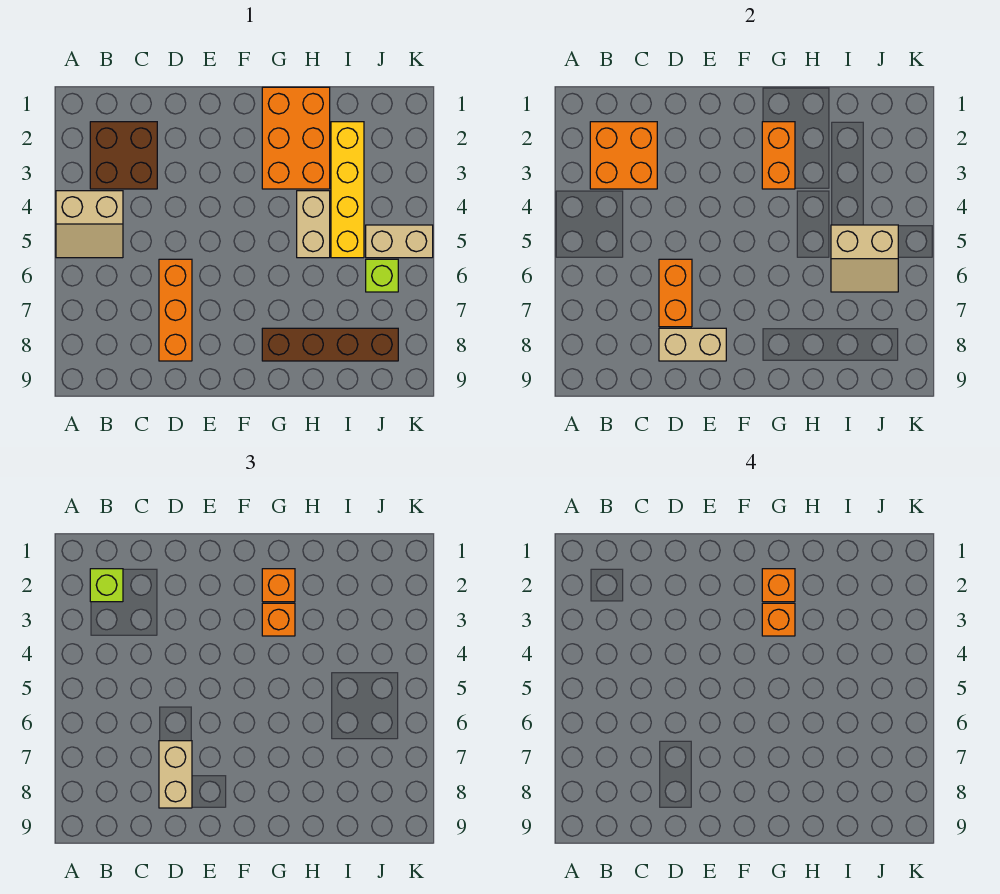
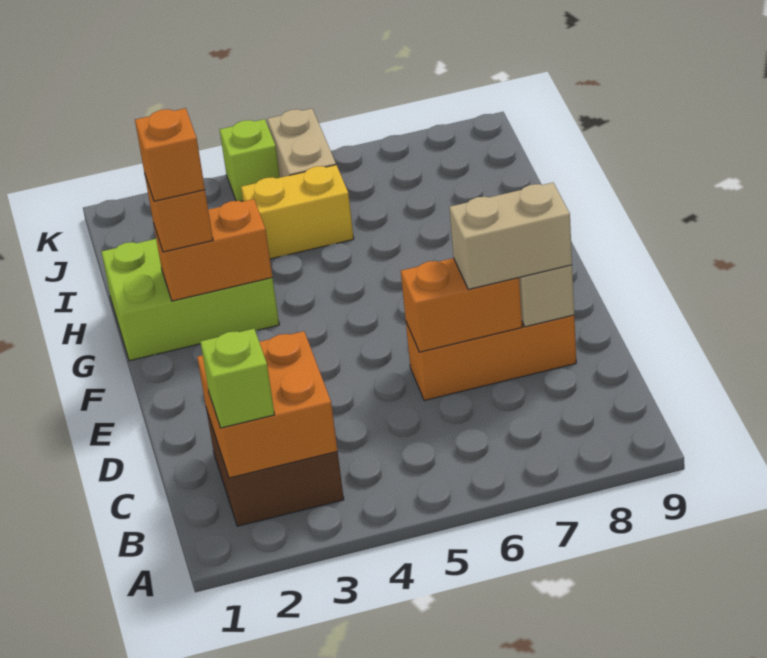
tan slope A4:B5 level 1 top 4 -> none
orange brick G1:H3 level 1 -> lime brick G1:H3 level 1
orange brick G3 level 3 -> none
orange brick G3 level 4 -> none
brown brick G8:J8 level 1 -> none
tan brick H4:H5 level 1 -> none
yellow brick I2:I5 level 1 -> yellow brick I4:I5 level 1
tan slope I5:J6 level 2 top 5 -> none
lime brick J6 level 1 -> lime brick K4 level 1

